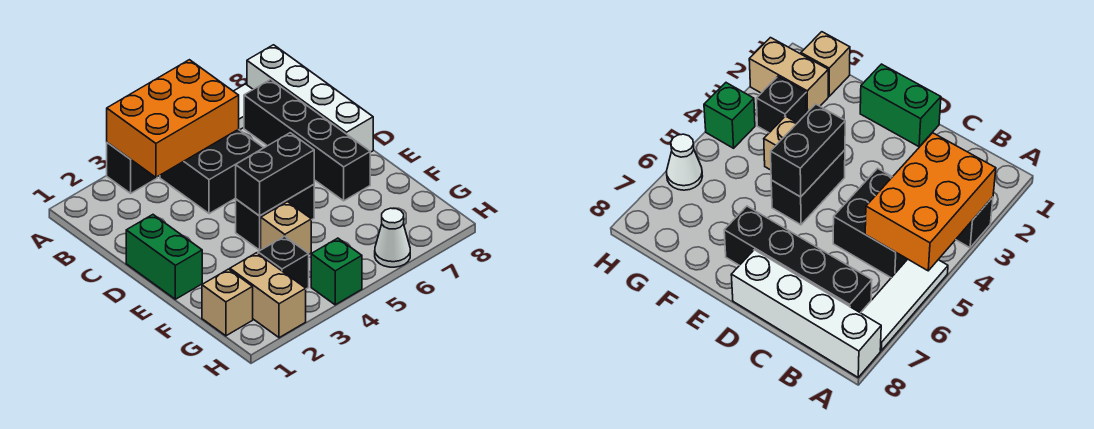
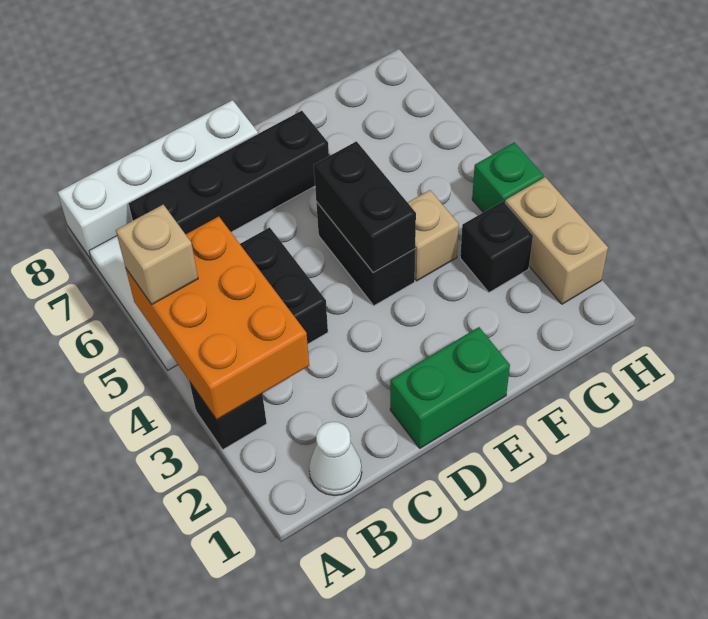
tan brick G1 level 1 -> tan brick A5 level 3
tan brick G2:H2 level 1 -> tan brick H2:H3 level 1
white cone H6 level 1 -> white cone B1 level 1

